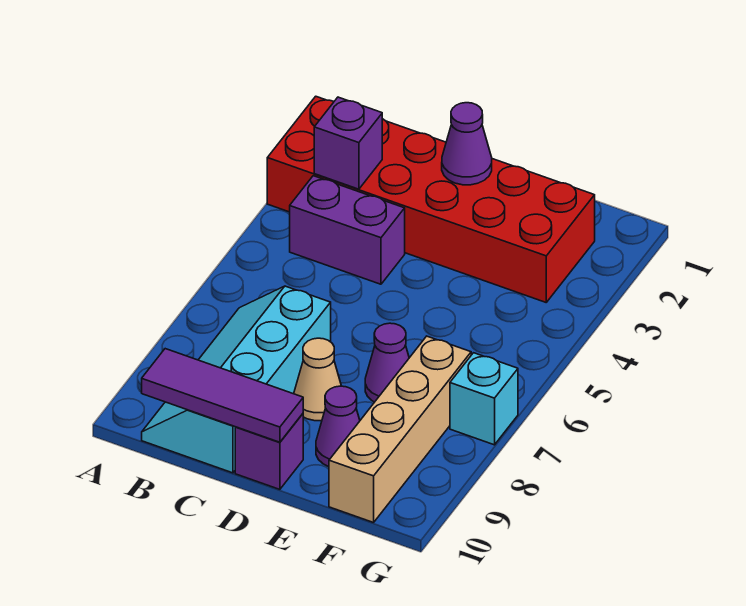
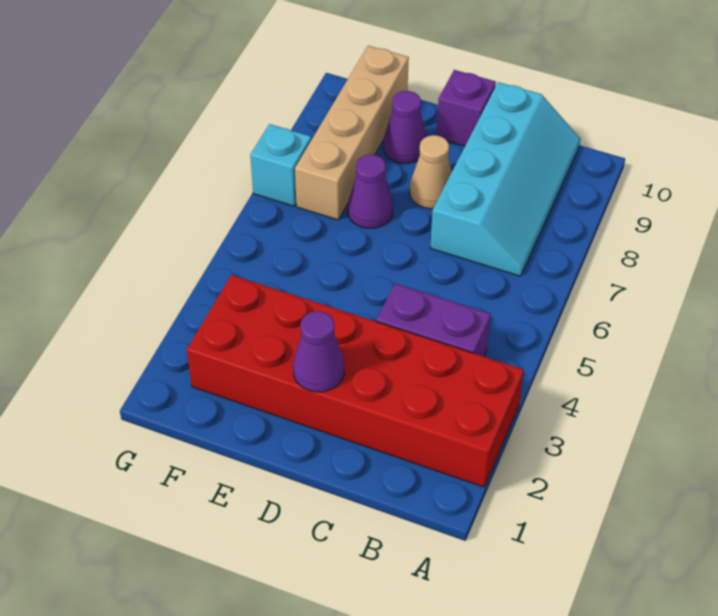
purple brick B3 level 2 -> none
purple tile B10:D10 level 2 -> none

